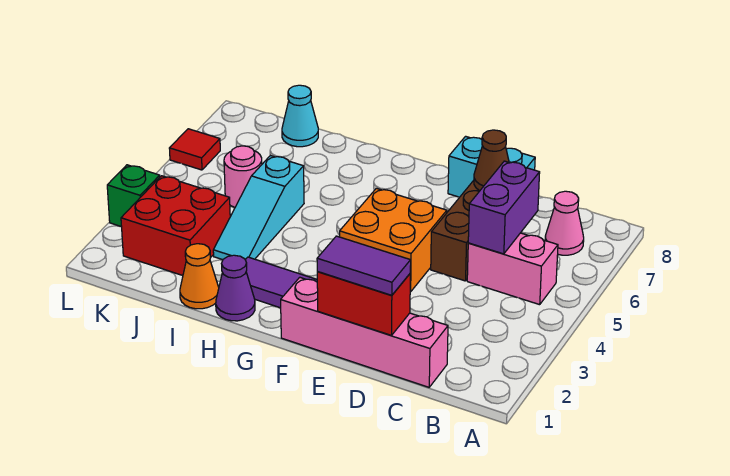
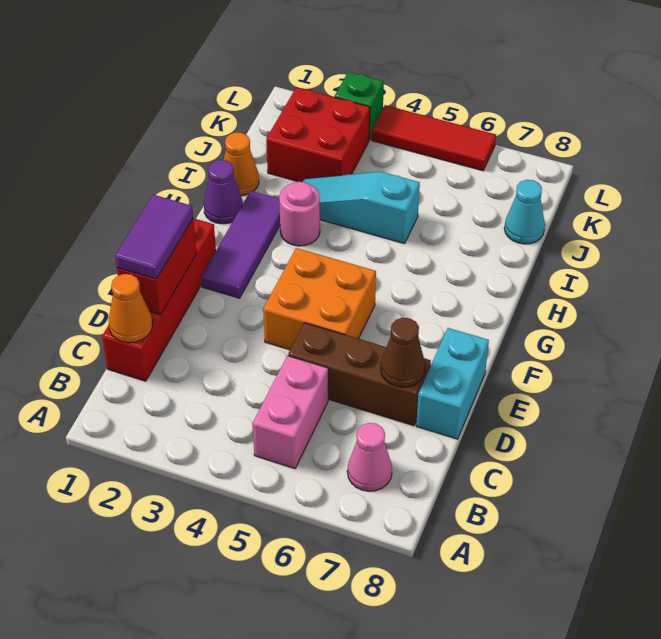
pink brick C1:F1 level 1 -> red brick C1:F1 level 1
none -> orange cone C1 level 2
purple brick C5:C6 level 2 -> none
pink round brick J5 level 1 -> pink round brick H3 level 1
red tile L6 level 1 -> red tile L4:L6 level 1

